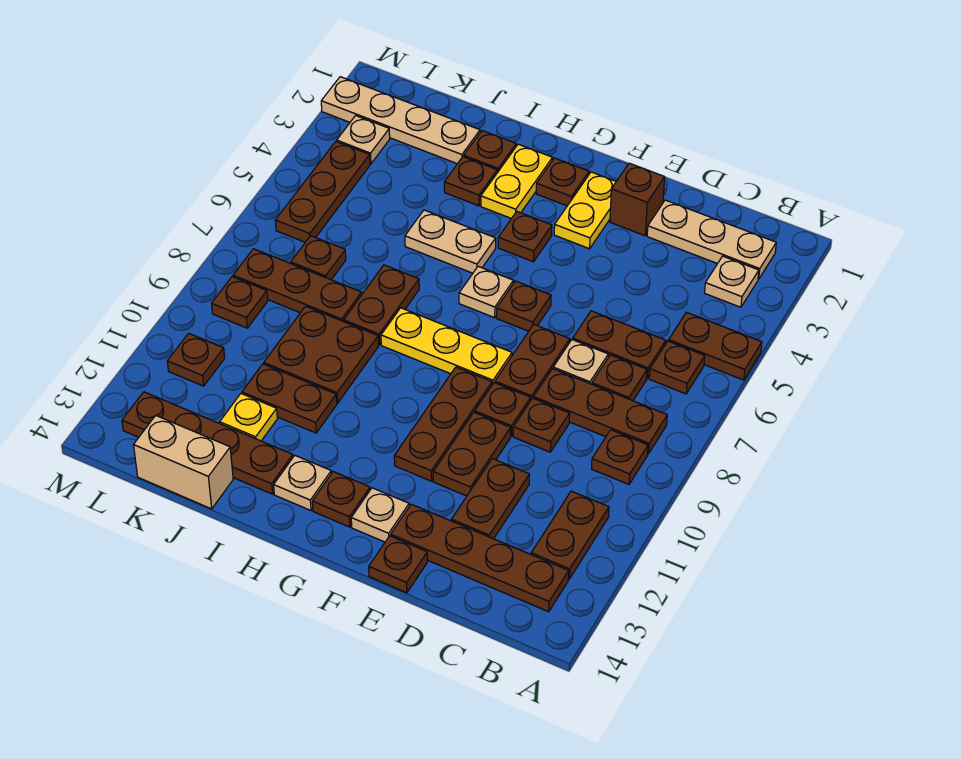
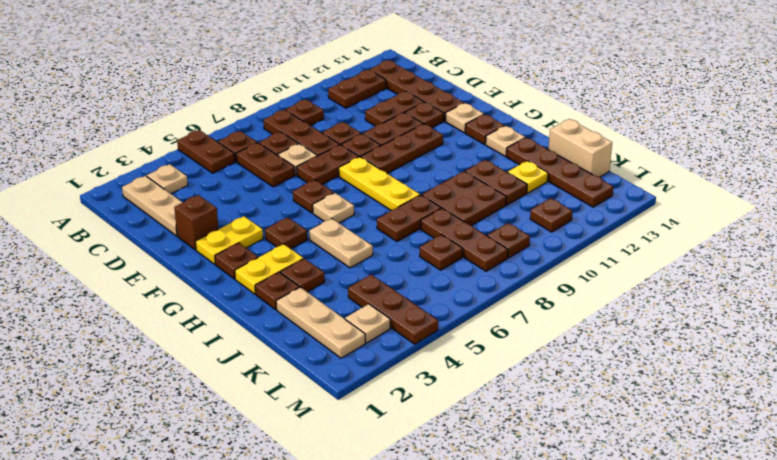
brown plate E14 level 1 -> brown plate E12 level 1
tan plate J2:M2 level 1 -> tan plate J2:L2 level 1
brown plate L4:L6 level 1 -> brown plate K4:M4 level 1

